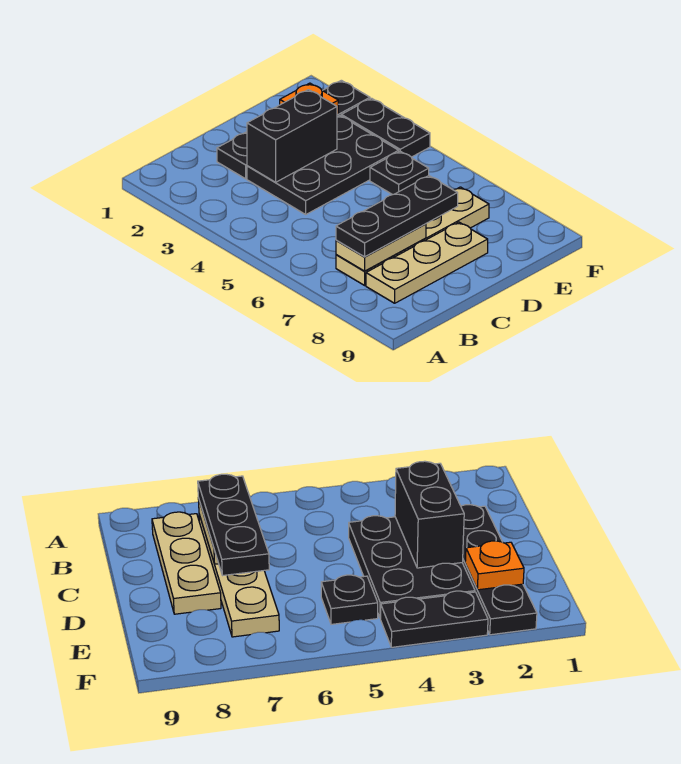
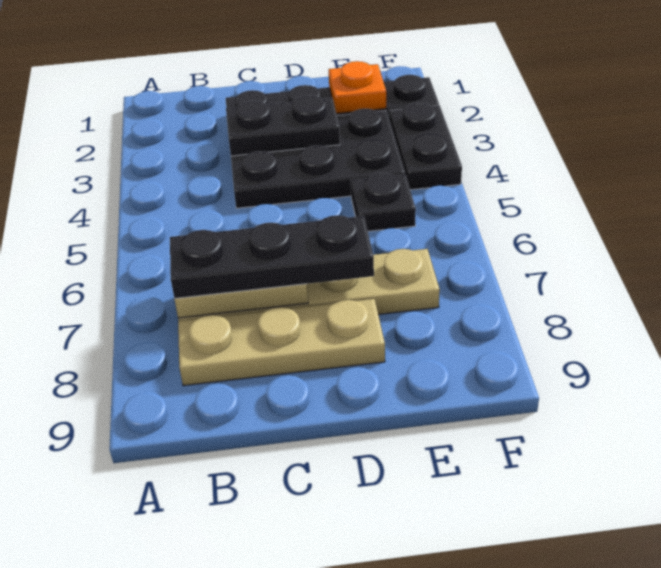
black brick C3:D3 level 2 -> black plate C3:D3 level 2

